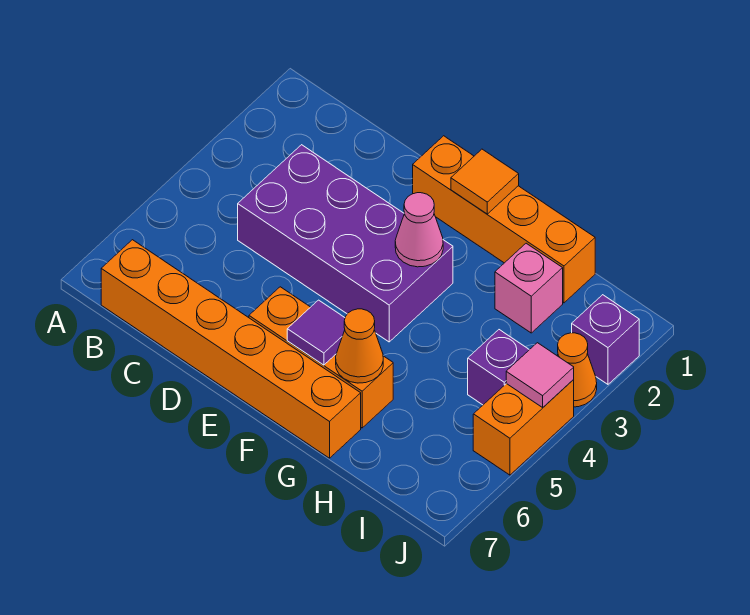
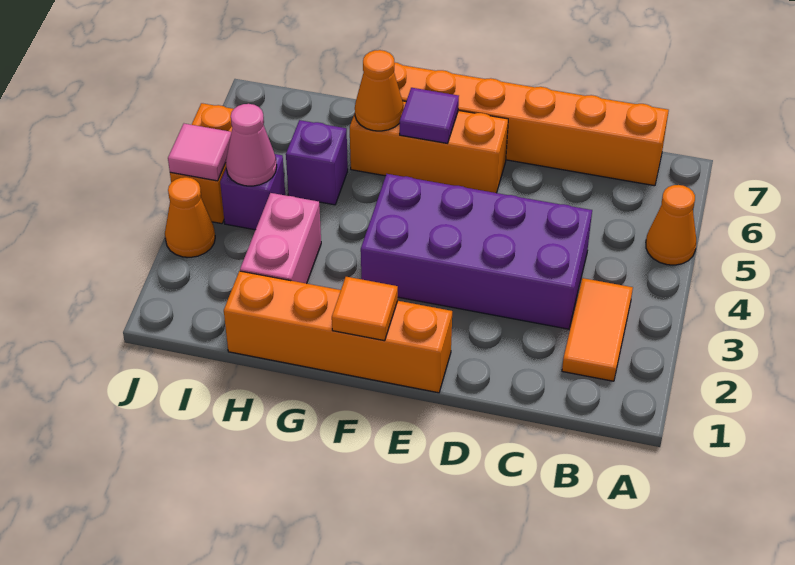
none -> orange cone A5 level 1
none -> orange tile B2:B3 level 1
pink cone F3 level 2 -> pink cone I4 level 2
pink brick H2 level 1 -> pink brick H2:H3 level 1
purple brick J2 level 1 -> purple brick H5 level 1

